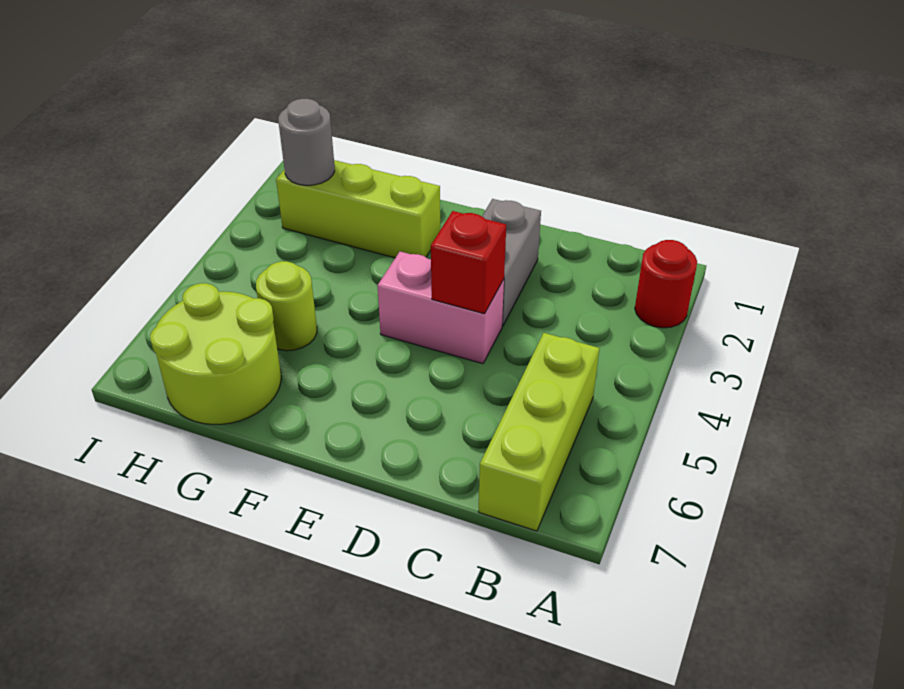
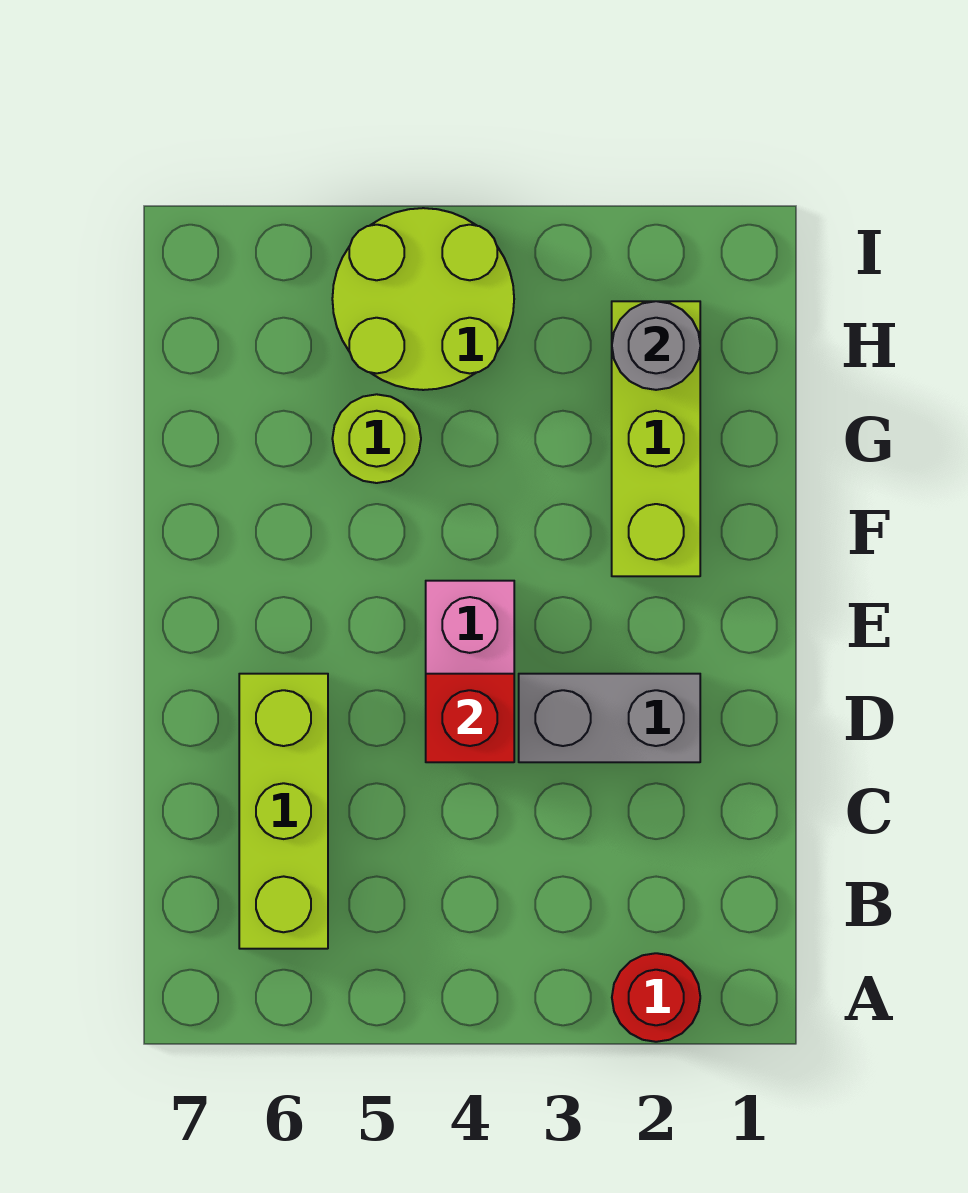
lime brick B5:B7 level 1 -> lime brick B6:D6 level 1
lime round brick G6:H7 level 1 -> lime round brick H4:I5 level 1

